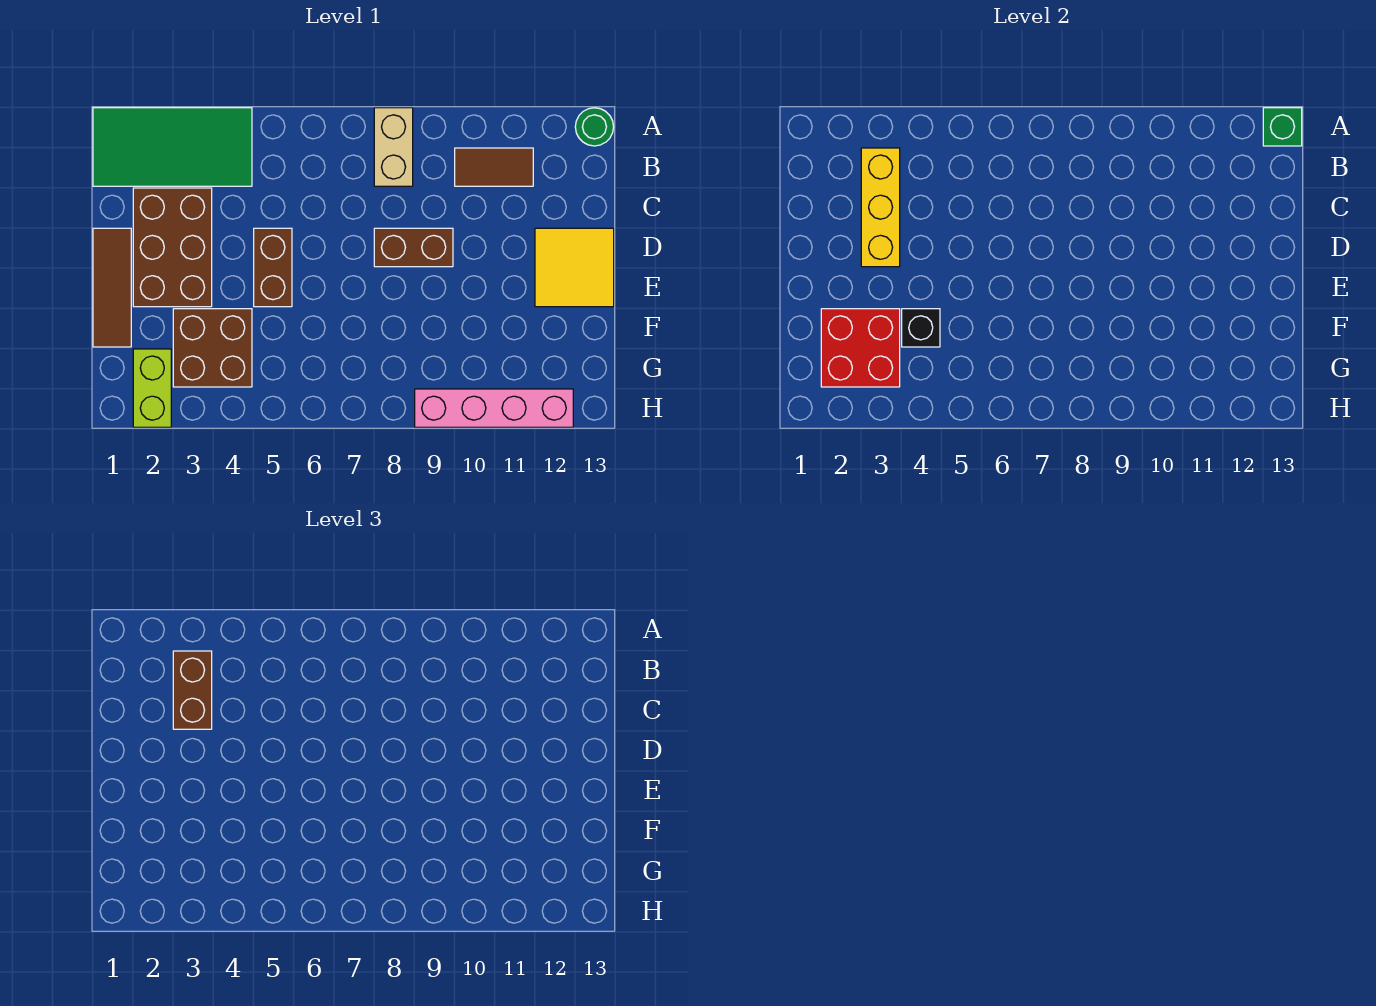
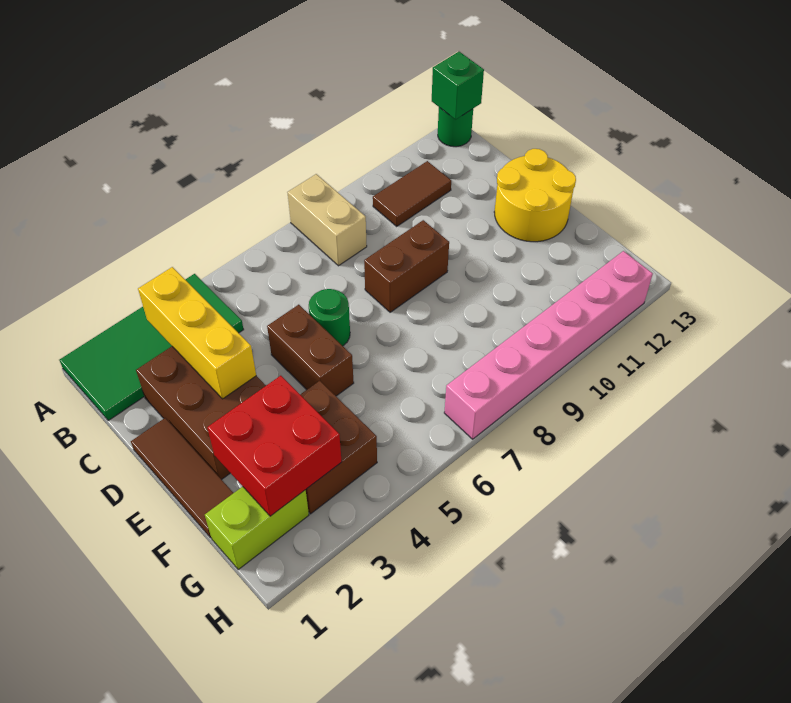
brown brick B3:C3 level 3 -> none
none -> green round brick D6 level 1
yellow tile D12:E13 level 1 -> yellow round brick D12:E13 level 1
black brick F4 level 2 -> none
lime brick G2:H2 level 1 -> lime brick G1:G2 level 1
pink brick H9:H12 level 1 -> pink brick H7:H12 level 1

